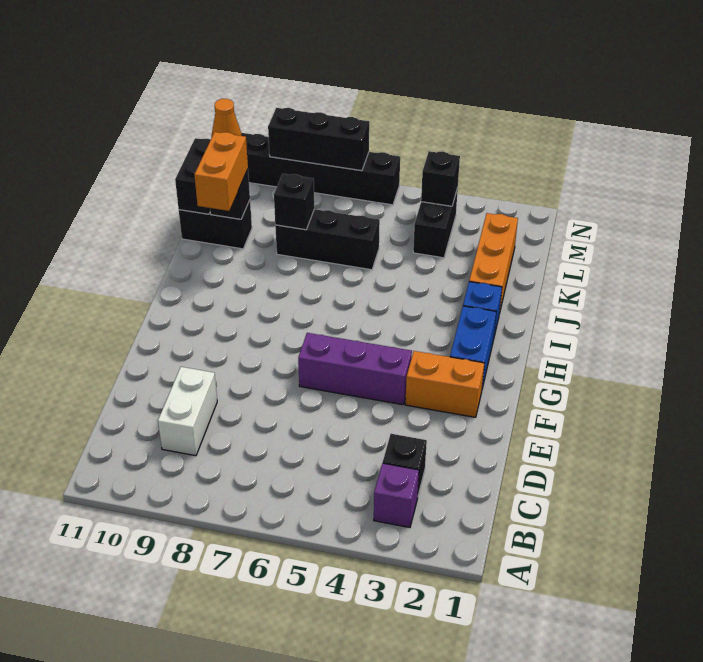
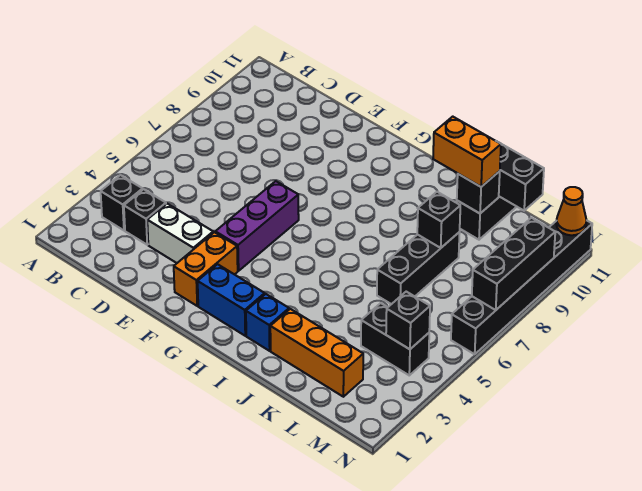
purple brick B3 level 1 -> black brick B3 level 1
white brick C9:D9 level 1 -> white brick D3:E3 level 1

